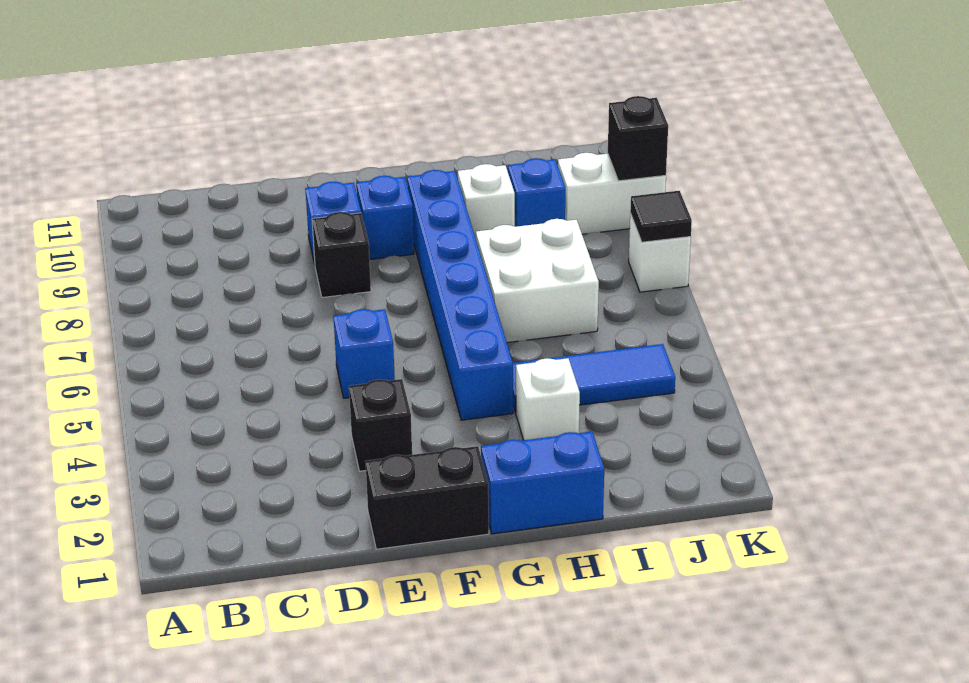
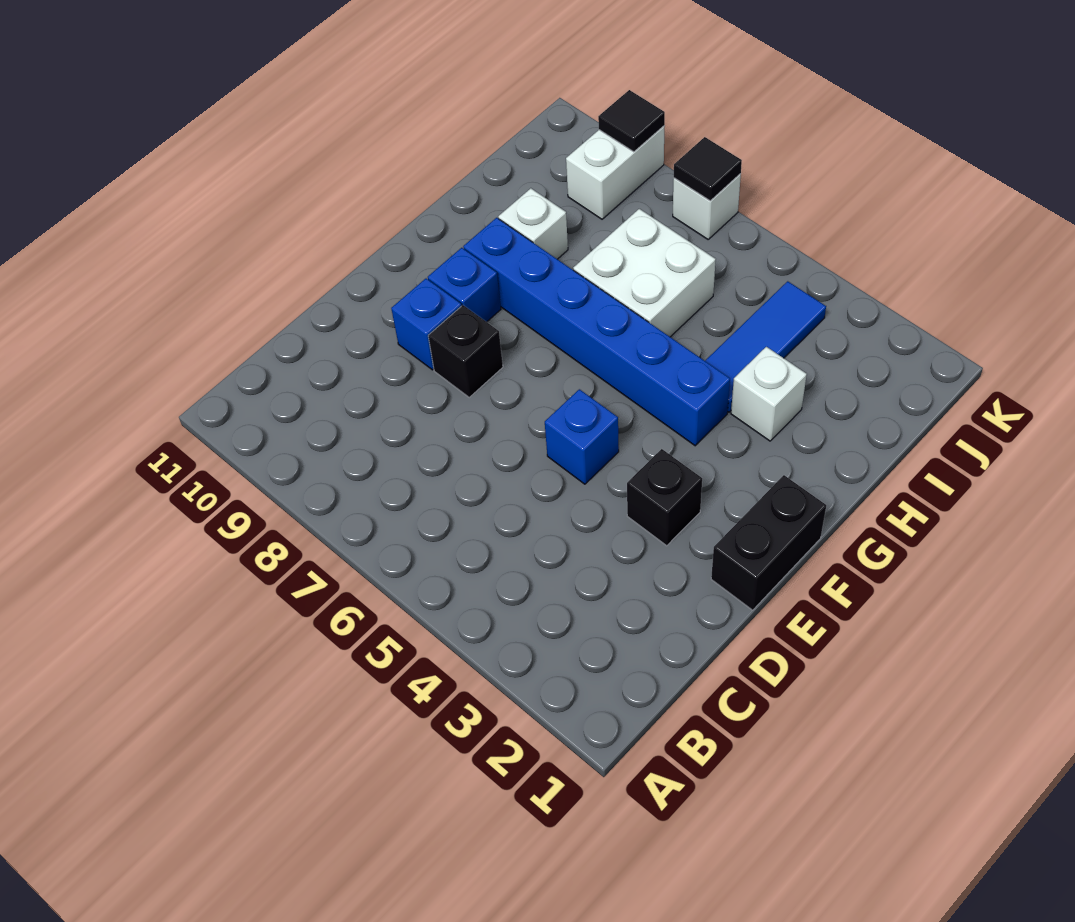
blue brick G1:H1 level 1 -> none
blue brick I9 level 1 -> none
black brick K9 level 2 -> black tile K9 level 2

